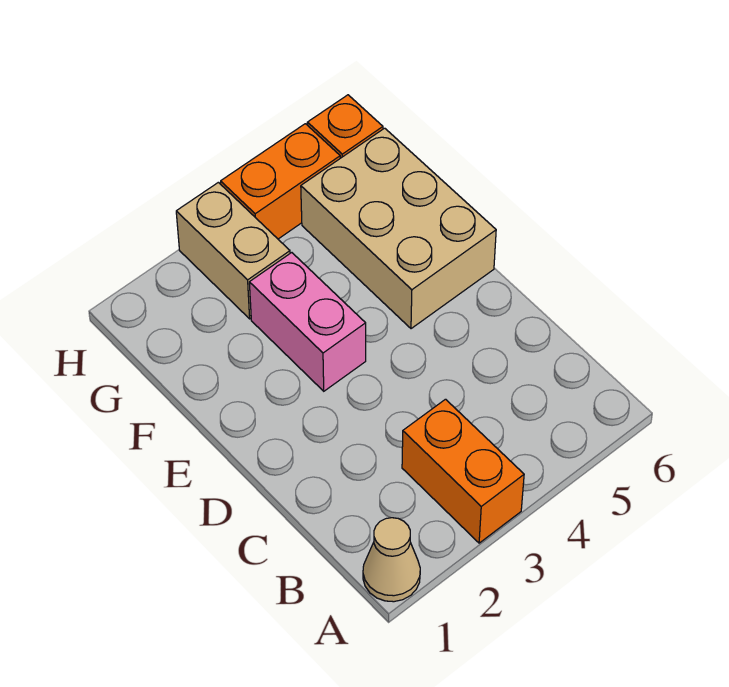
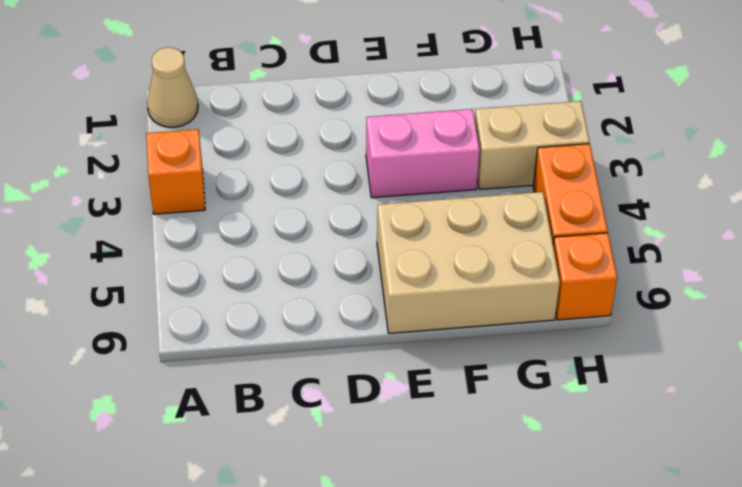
orange brick A3:B3 level 1 -> orange brick A3 level 1

